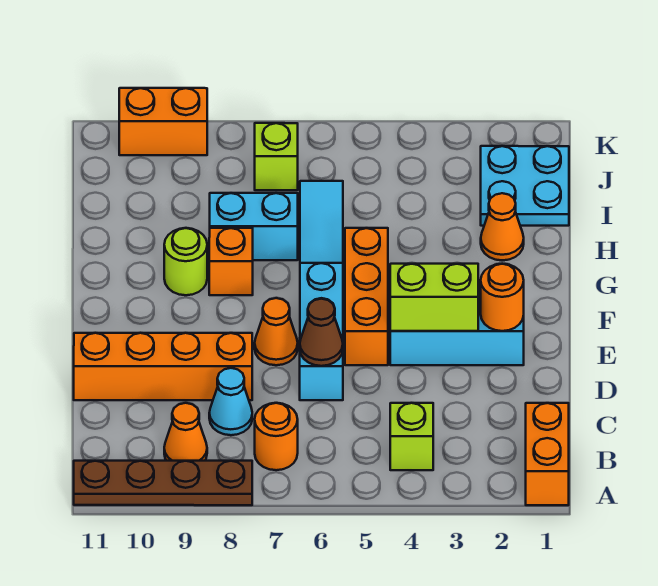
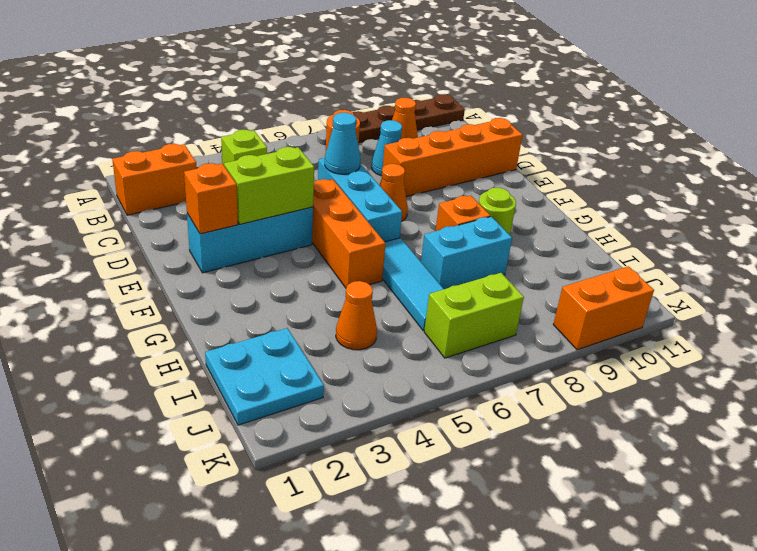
orange brick A1:B1 level 1 -> orange brick B1:B2 level 1
brown cone D6 level 2 -> cyan cone D6 level 2
orange round brick E2 level 2 -> orange brick E2 level 2
orange cone H2 level 1 -> orange cone I4 level 1
lime brick J7 level 1 -> lime brick J6:J7 level 1

